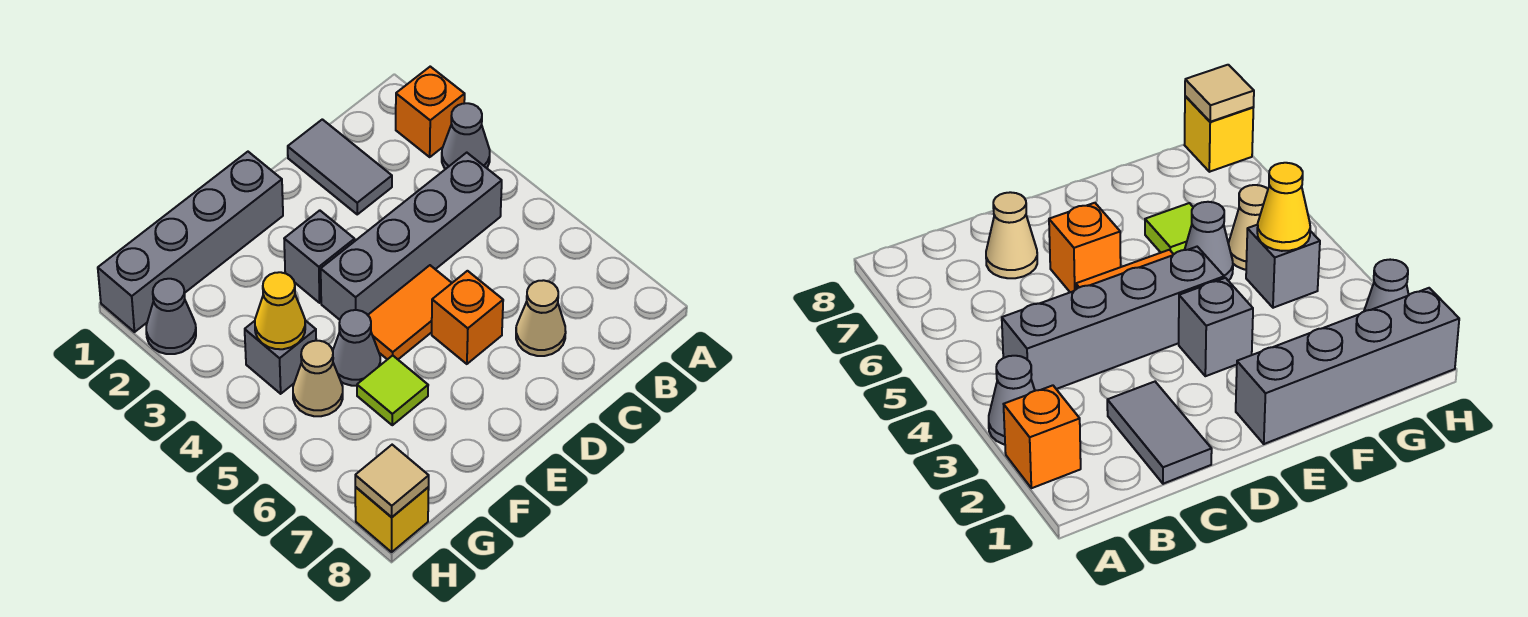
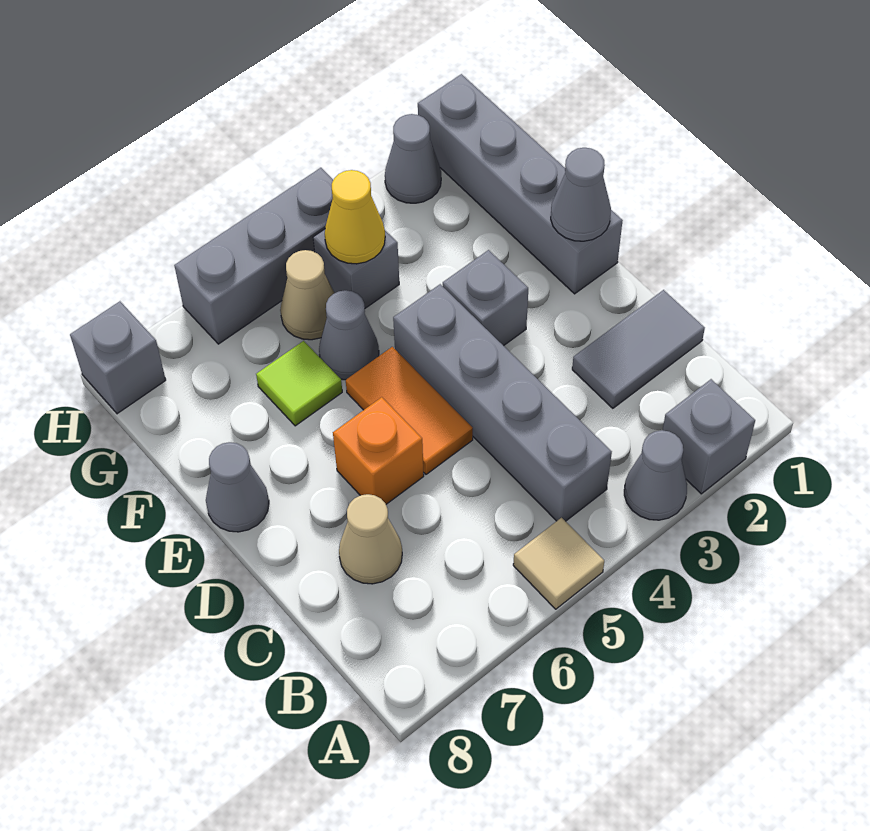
orange brick A2 level 1 -> grey brick A2 level 1
none -> grey cone E1 level 2
none -> grey cone E8 level 1
none -> grey brick H4:H6 level 1
yellow brick H8 level 1 -> grey brick H8 level 1
tan tile H8 level 2 -> tan tile A5 level 1

